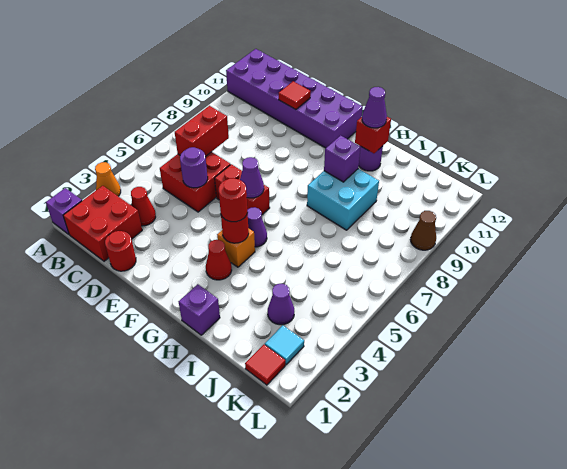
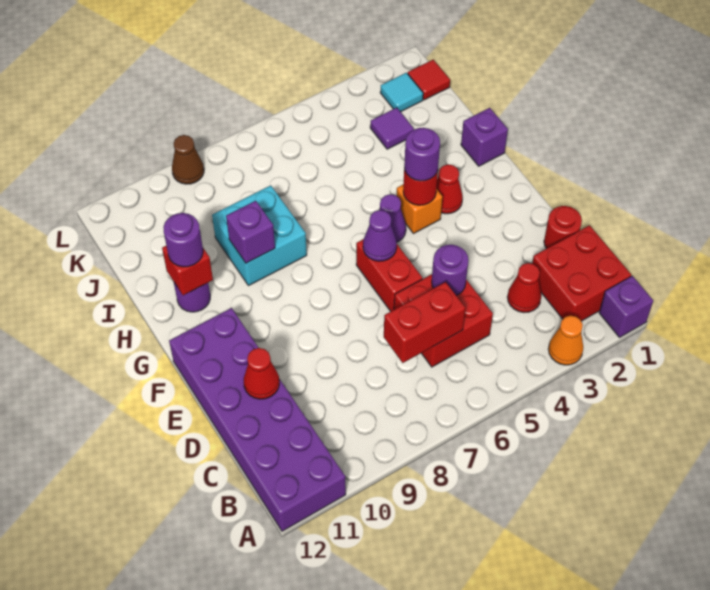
red tile D11 level 2 -> red cone D11 level 2
red round brick G4 level 3 -> purple round brick G4 level 3
purple cone H11 level 3 -> purple round brick H11 level 3
purple cone J3 level 1 -> purple tile J3 level 1

